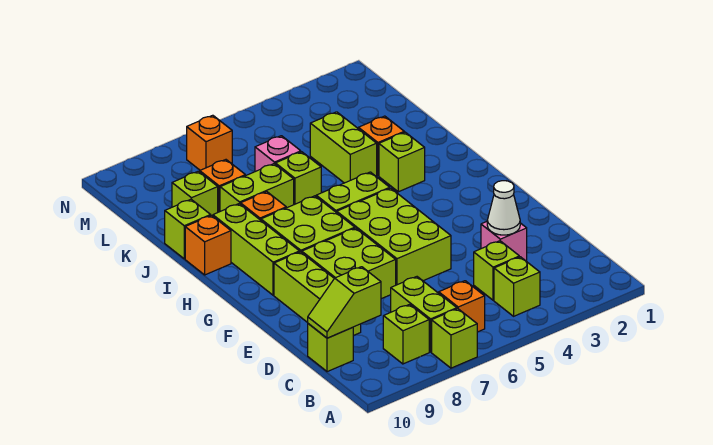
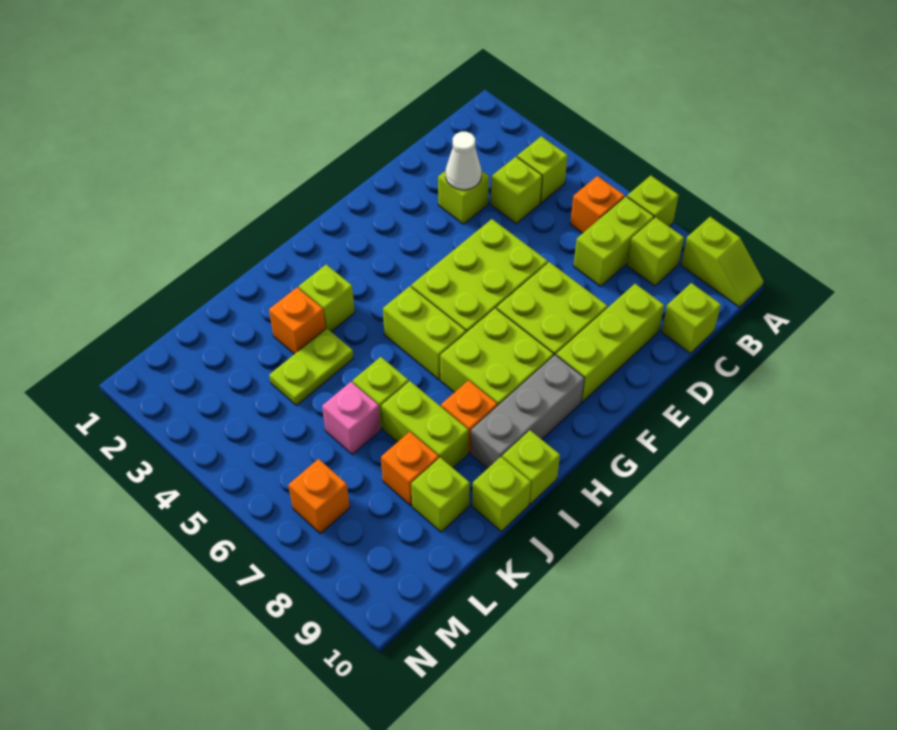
lime slope C9:C10 level 2 top 9 -> lime slope A9:A10 level 1 top 9
pink brick D3 level 1 -> lime brick D3 level 1
lime brick G9:I9 level 1 -> grey brick G9:I9 level 1
orange brick I10 level 1 -> lime brick I10 level 1
lime brick J4:K4 level 1 -> lime plate J4:K4 level 1

